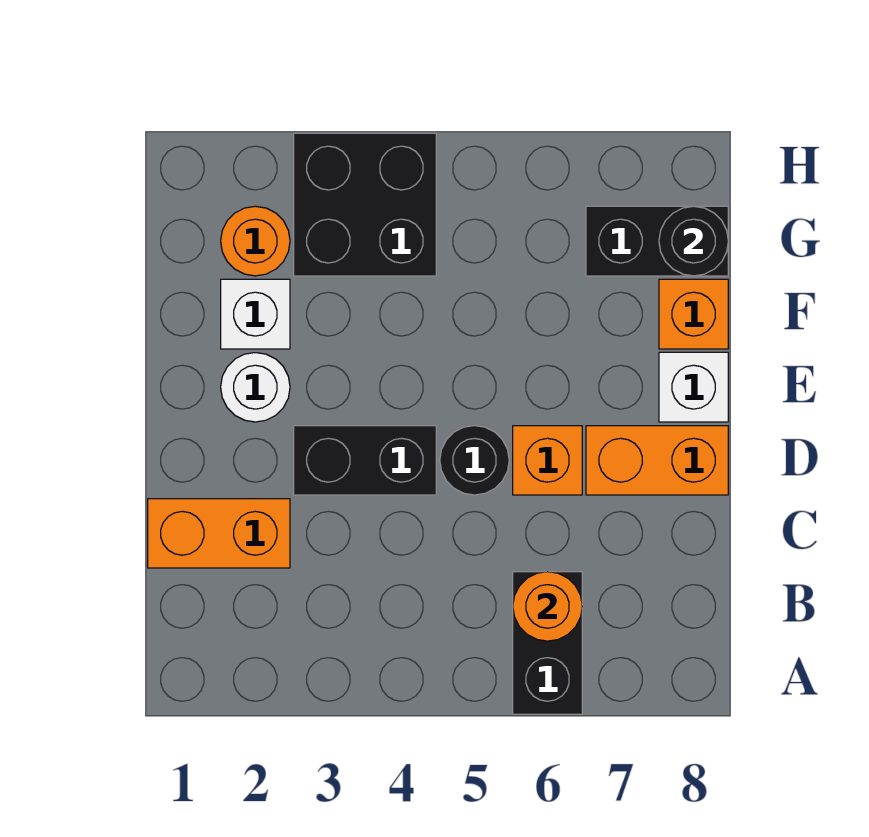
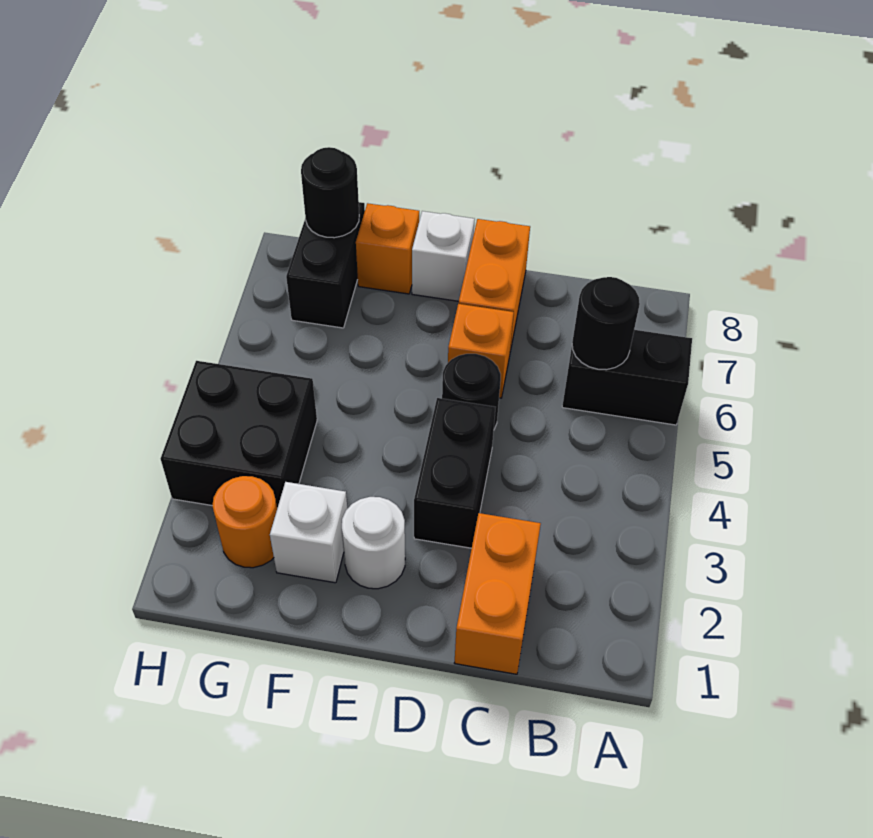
orange round brick B6 level 2 -> black round brick B6 level 2

